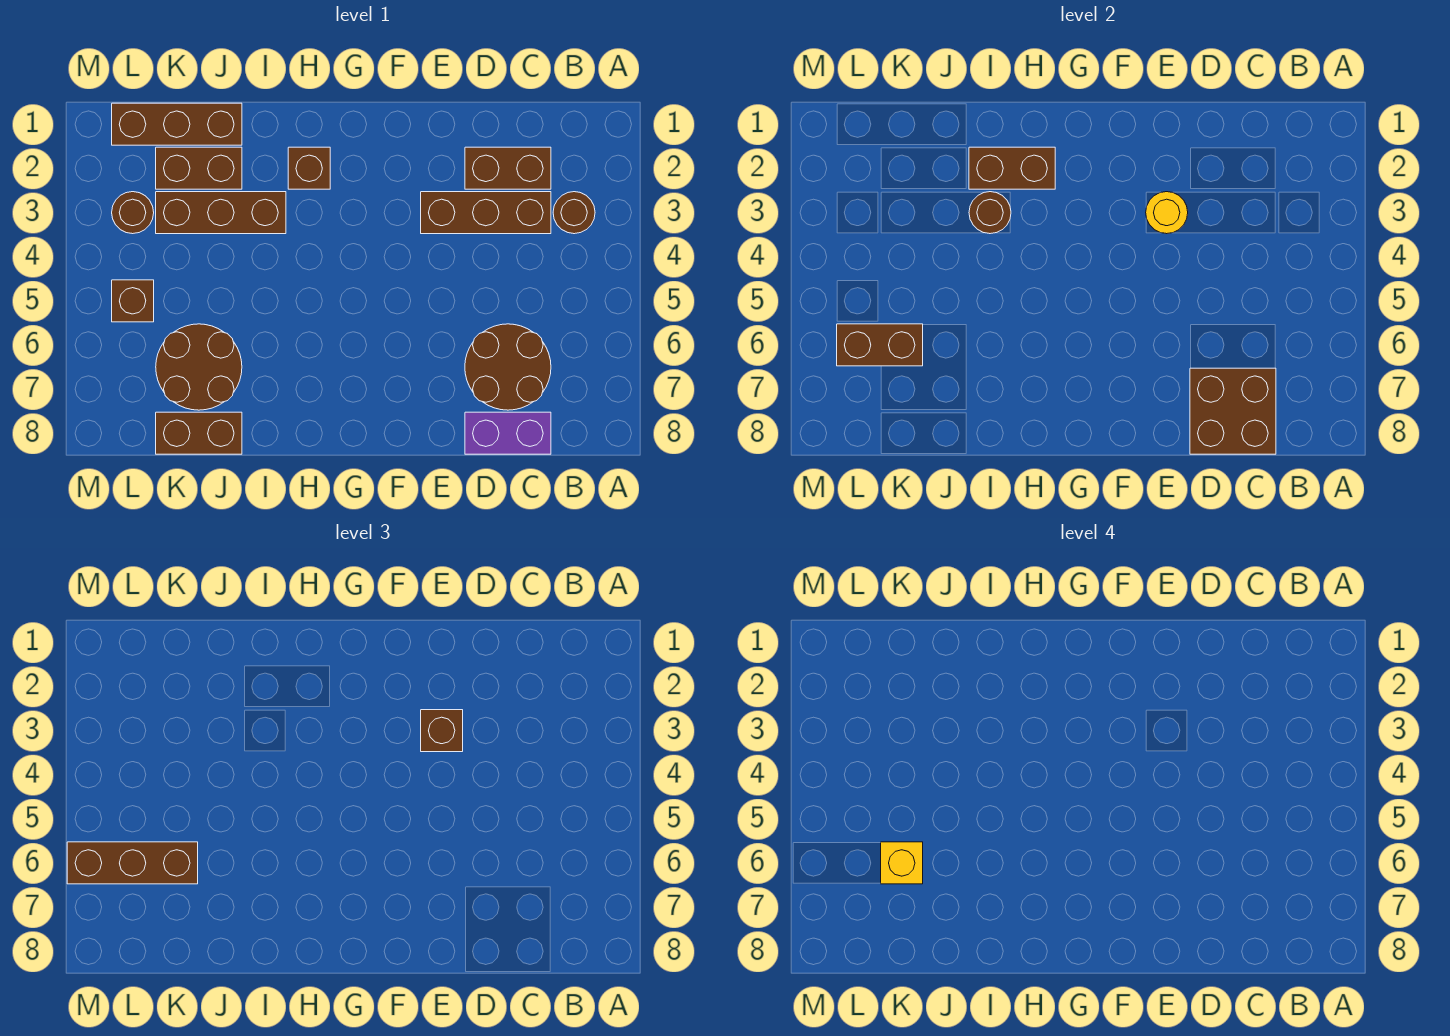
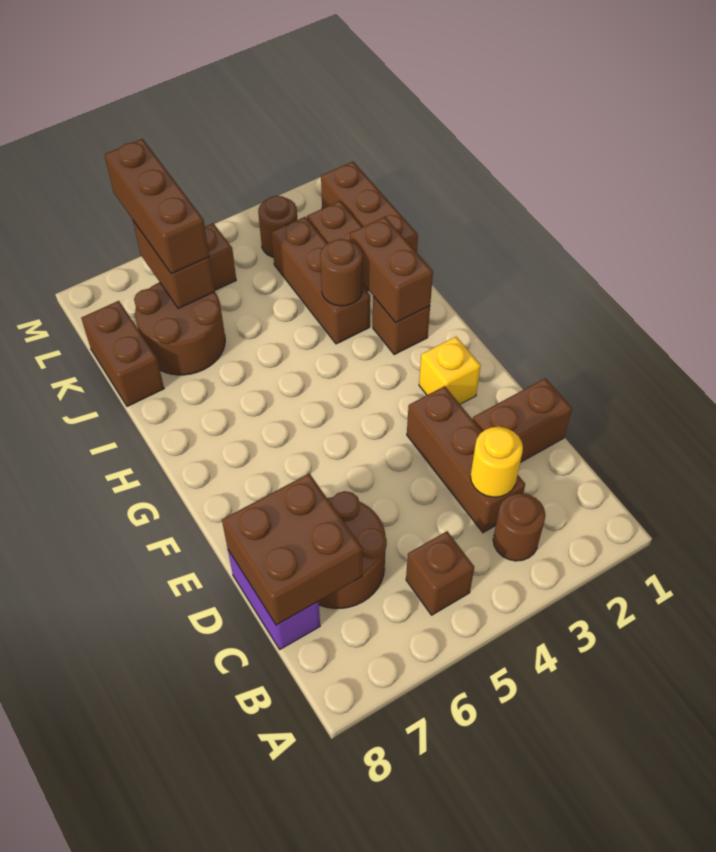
brown brick C2:D2 level 1 -> brown brick D1:D2 level 1
yellow round brick E3 level 2 -> yellow round brick C3 level 2
brown brick E3 level 3 -> brown brick B5 level 1
yellow brick K6 level 4 -> yellow brick F2 level 1

